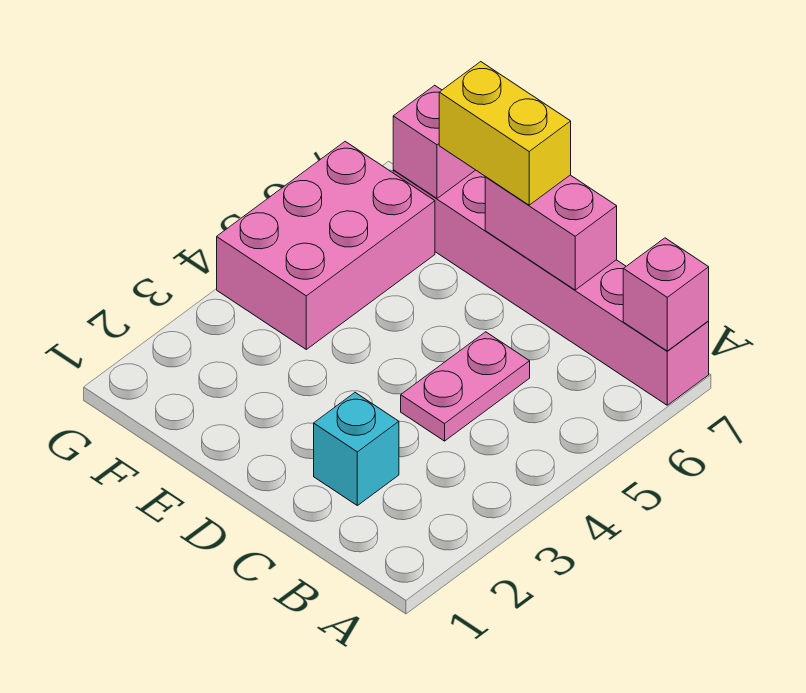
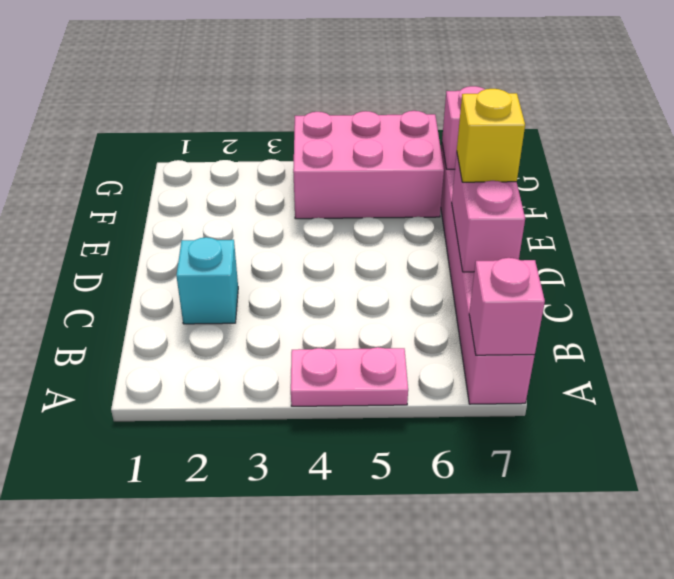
pink plate C4:C5 level 1 -> pink plate A4:A5 level 1
yellow brick D7:E7 level 3 -> yellow brick D7 level 3

